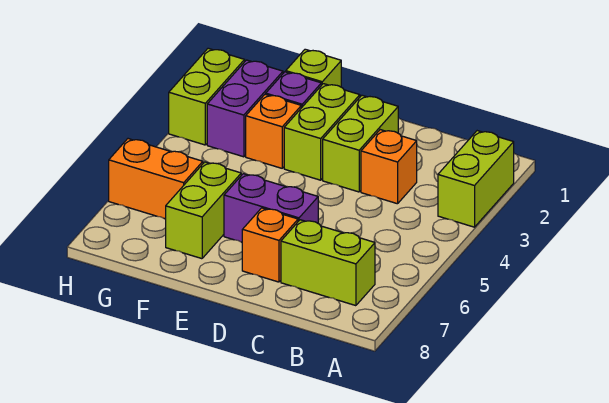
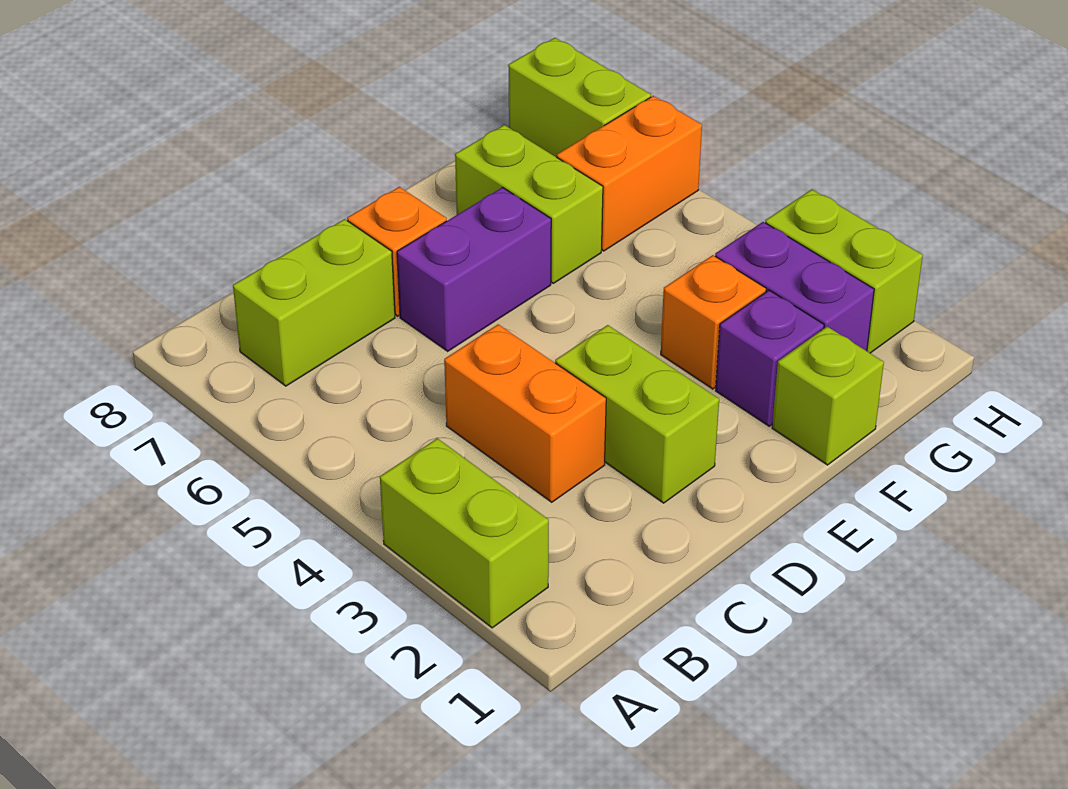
orange brick C3 level 1 -> orange brick C3:C4 level 1
lime brick E2:E3 level 1 -> lime brick H7:H8 level 1

